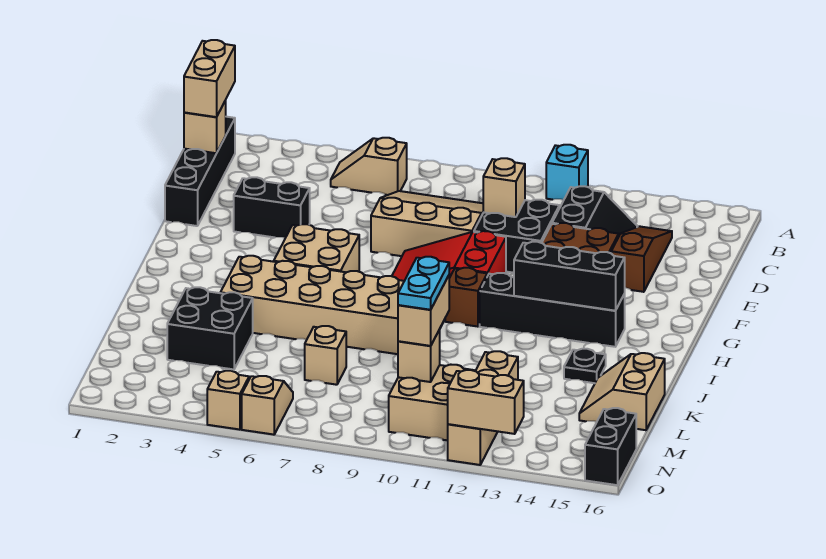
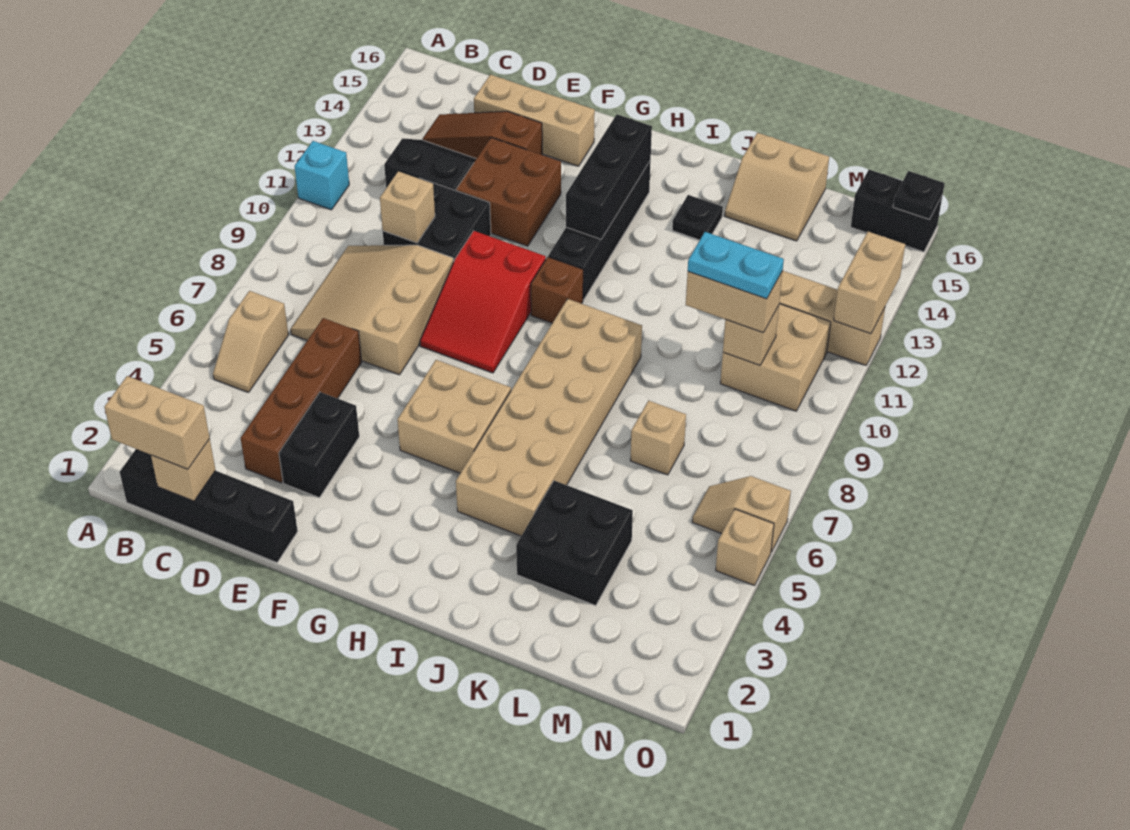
none -> brown brick D3:D6 level 1
none -> tan brick D15:F15 level 1
none -> black plate O16 level 2

